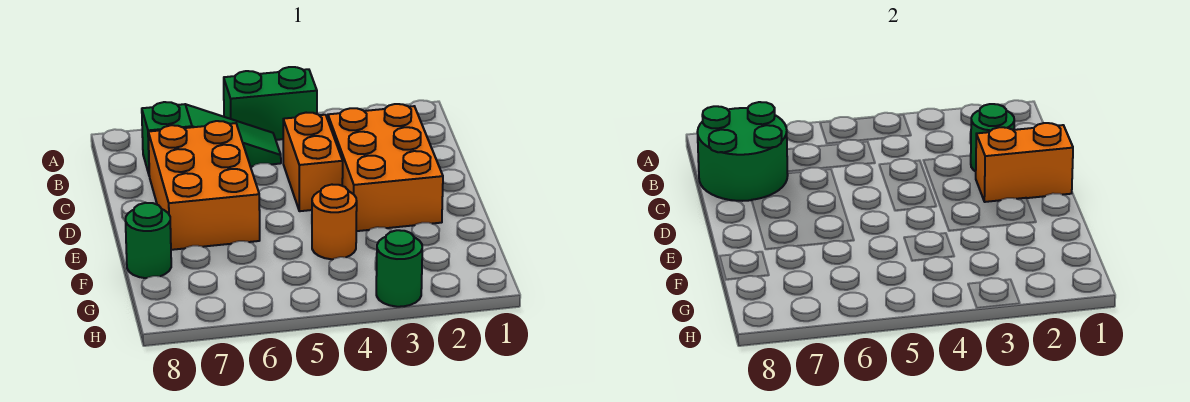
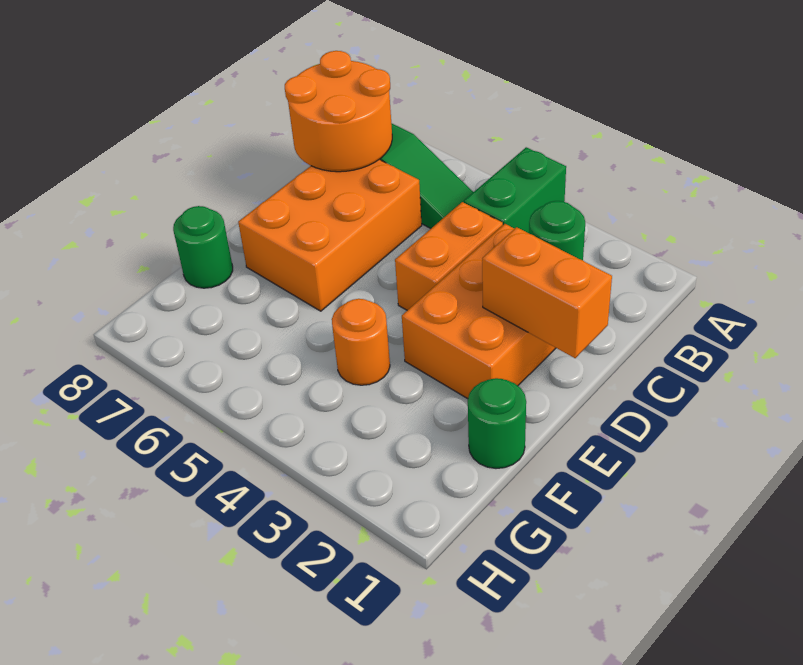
green brick A4:A5 level 1 -> green brick A4:B4 level 1
green round brick B7:C8 level 2 -> orange round brick B7:C8 level 2
green round brick H3 level 1 -> green round brick F1 level 1

